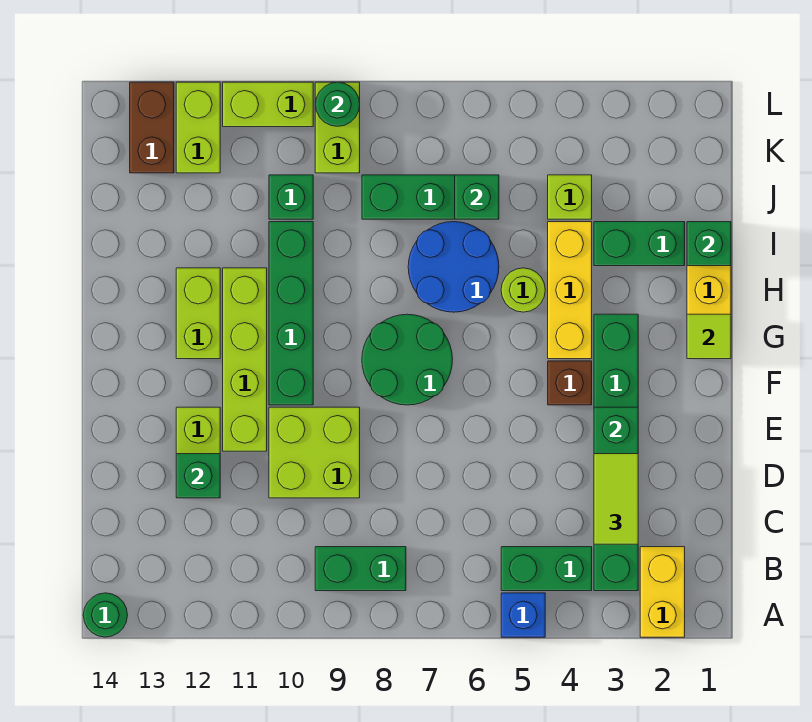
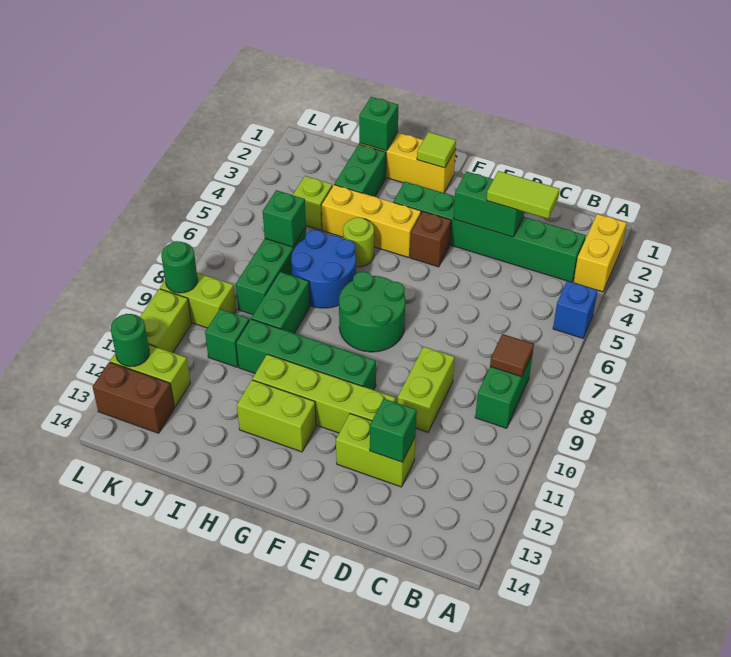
yellow brick A2:B2 level 1 -> yellow brick A2:A3 level 1
green round brick A14 level 1 -> green round brick L12 level 2
green brick B4:B5 level 1 -> green brick I8:I9 level 1
none -> brown tile B8 level 2
lime brick D9:E10 level 1 -> lime brick D9:D10 level 1

